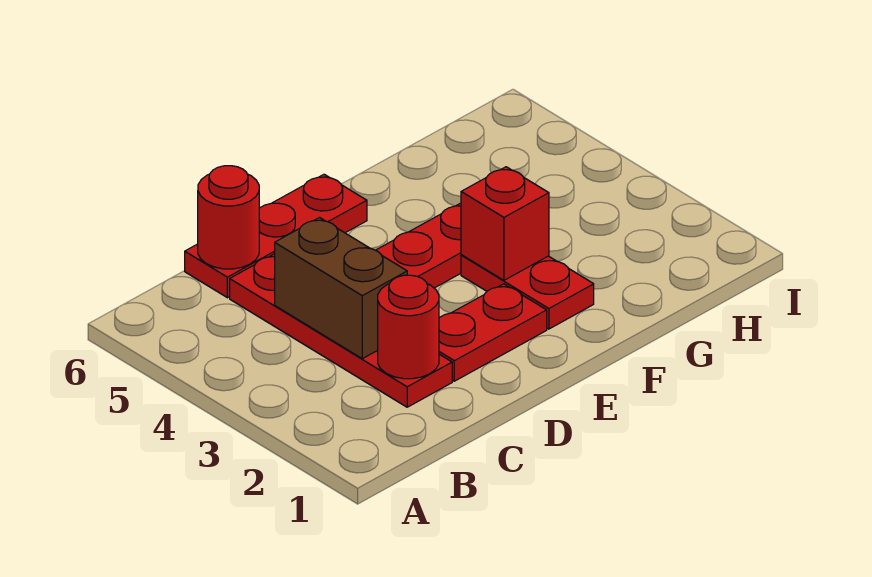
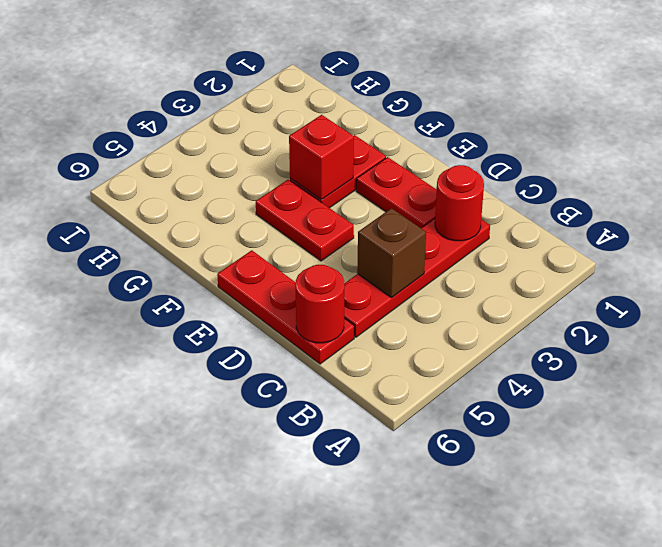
brown brick C3:C4 level 2 -> brown brick C4 level 2

